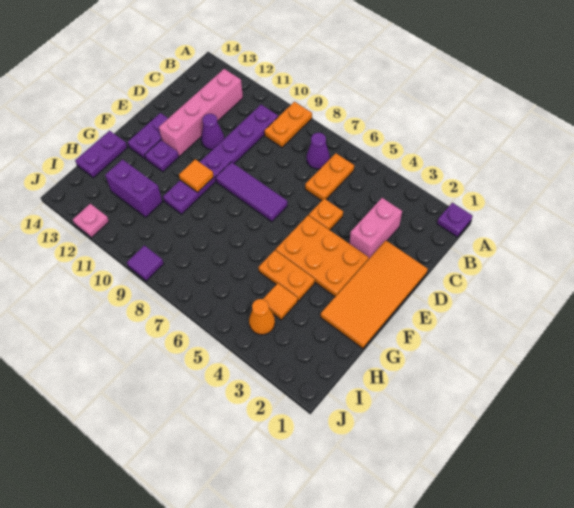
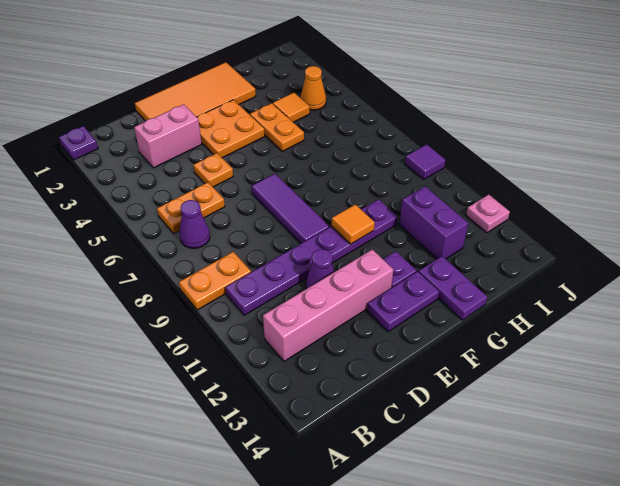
orange plate E3:F5 level 1 -> orange plate E3:F4 level 1
purple plate G14:H14 level 1 -> purple plate G13:G14 level 1

